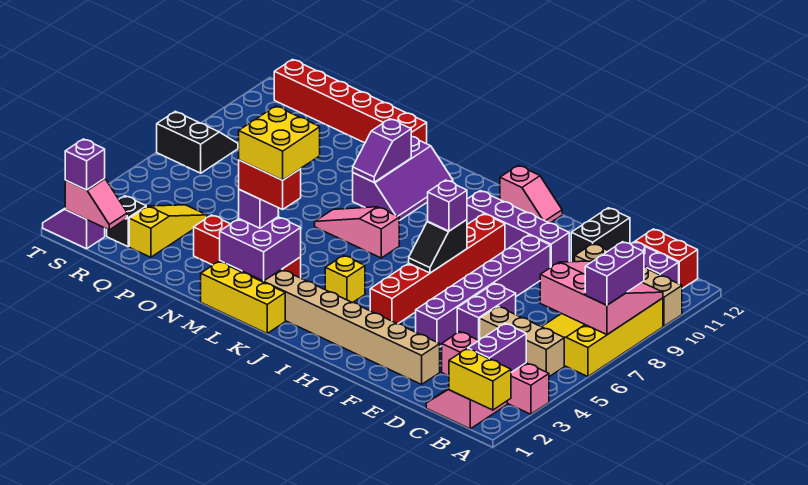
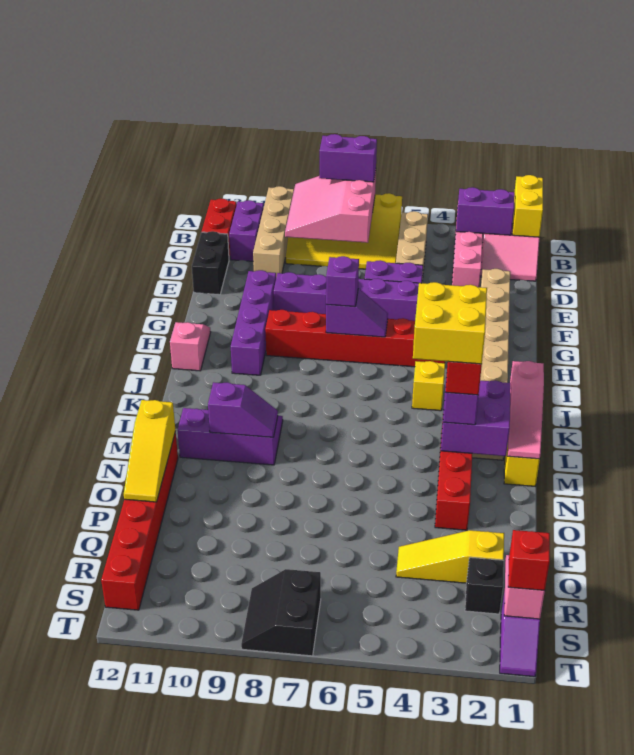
black brick E11:E12 level 1 -> black brick D12:E12 level 1
black slope H6:H7 level 2 top 7 -> purple slope H6:H7 level 2 top 7
pink slope K7:M7 level 1 top K -> pink slope K1:M1 level 2 top K
none -> yellow slope N12:P12 level 2 top N
purple brick S1 level 3 -> red brick S1 level 3

